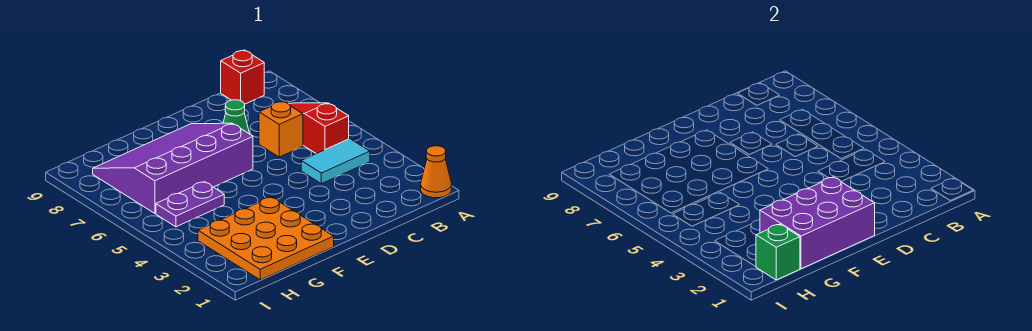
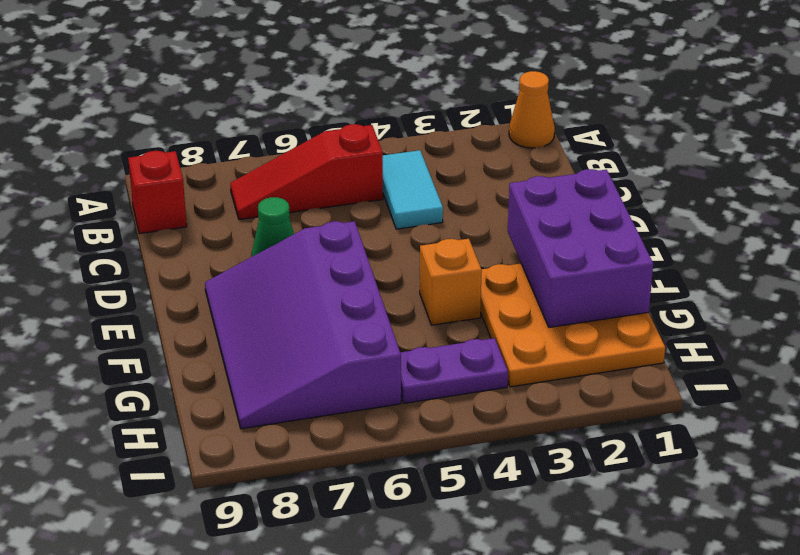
orange brick C6 level 1 -> orange brick F4 level 1
purple plate G5:H5 level 1 -> purple plate H4:H5 level 1
green brick H1 level 2 -> none

